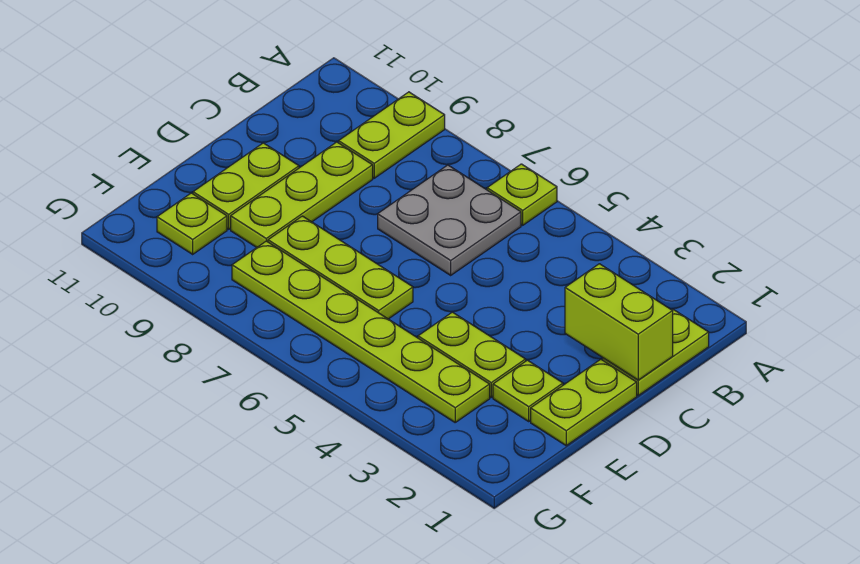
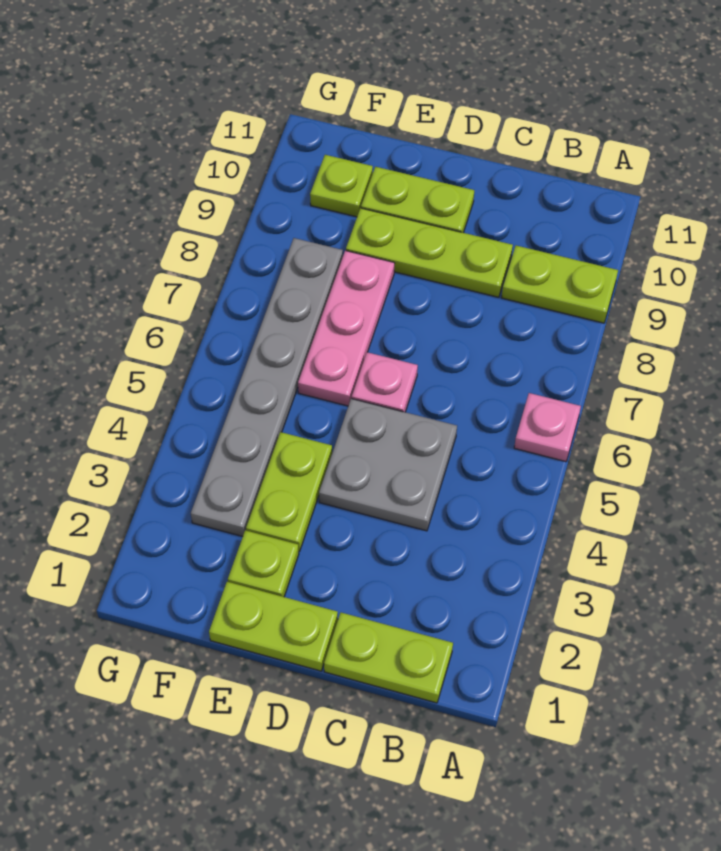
lime plate A6 level 1 -> pink plate A6 level 1
grey plate B6:C7 level 1 -> grey plate C4:D5 level 1
lime brick C1:C2 level 2 -> none
none -> pink plate D6 level 1
lime plate E6:E8 level 1 -> pink plate E6:E8 level 1
lime plate F3:F8 level 1 -> grey plate F3:F8 level 1

